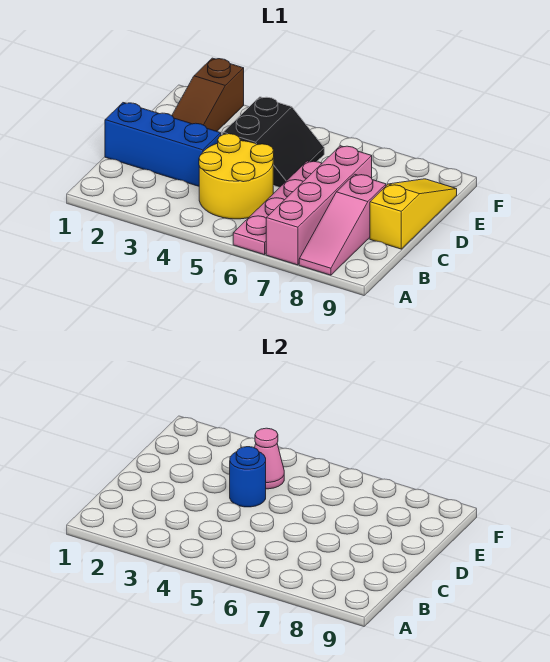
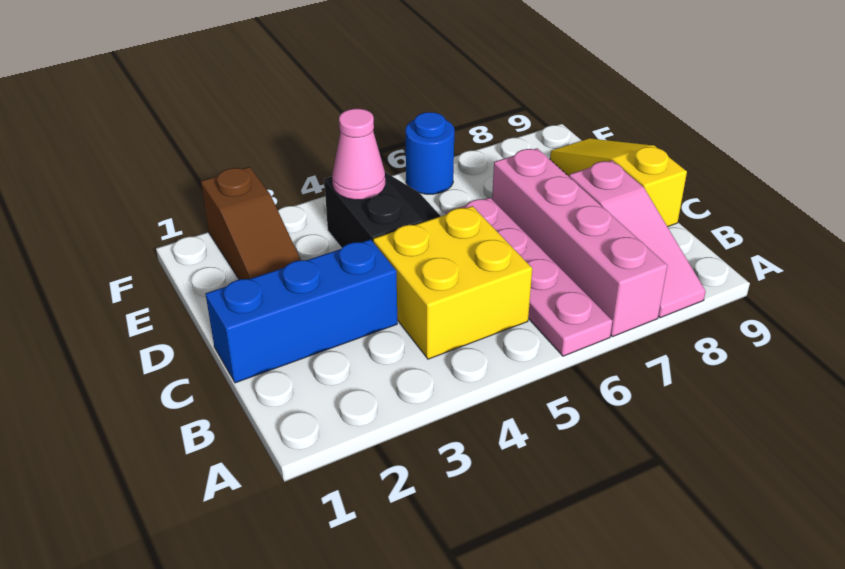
yellow round brick B4:C5 level 1 -> yellow brick B4:C5 level 1
blue round brick D4 level 2 -> blue round brick F6 level 1

